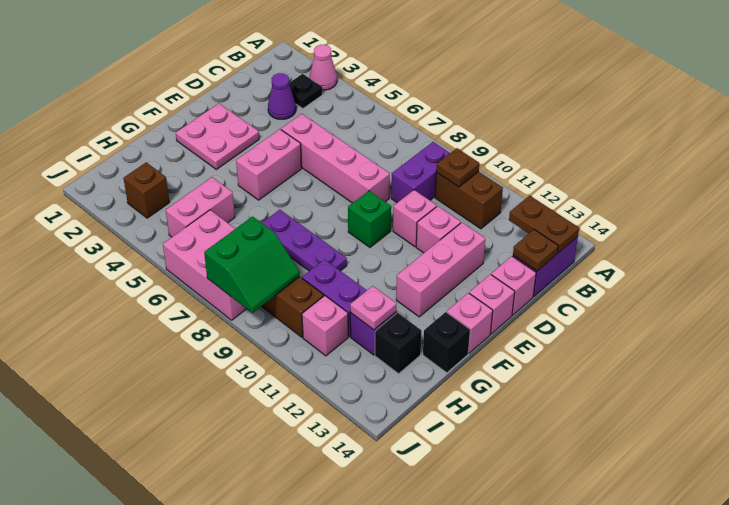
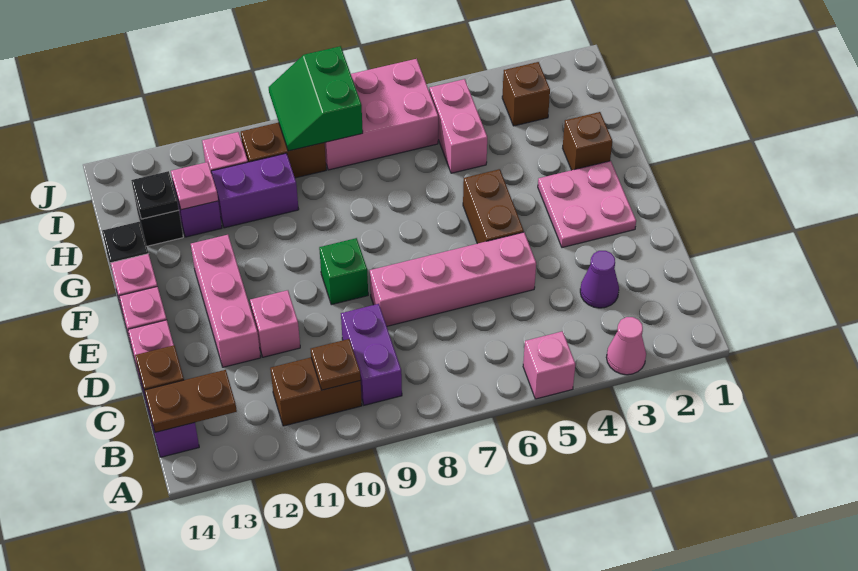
black plate B3 level 1 -> black plate H13 level 2
pink brick D10 level 1 -> pink brick A5 level 1
pink brick E5:F5 level 1 -> brown brick E5:F5 level 1
none -> brown brick G2 level 1
purple plate G7:G9 level 1 -> none

